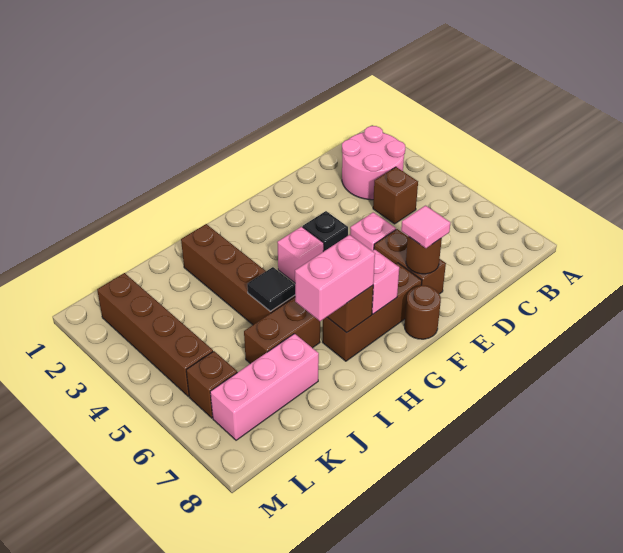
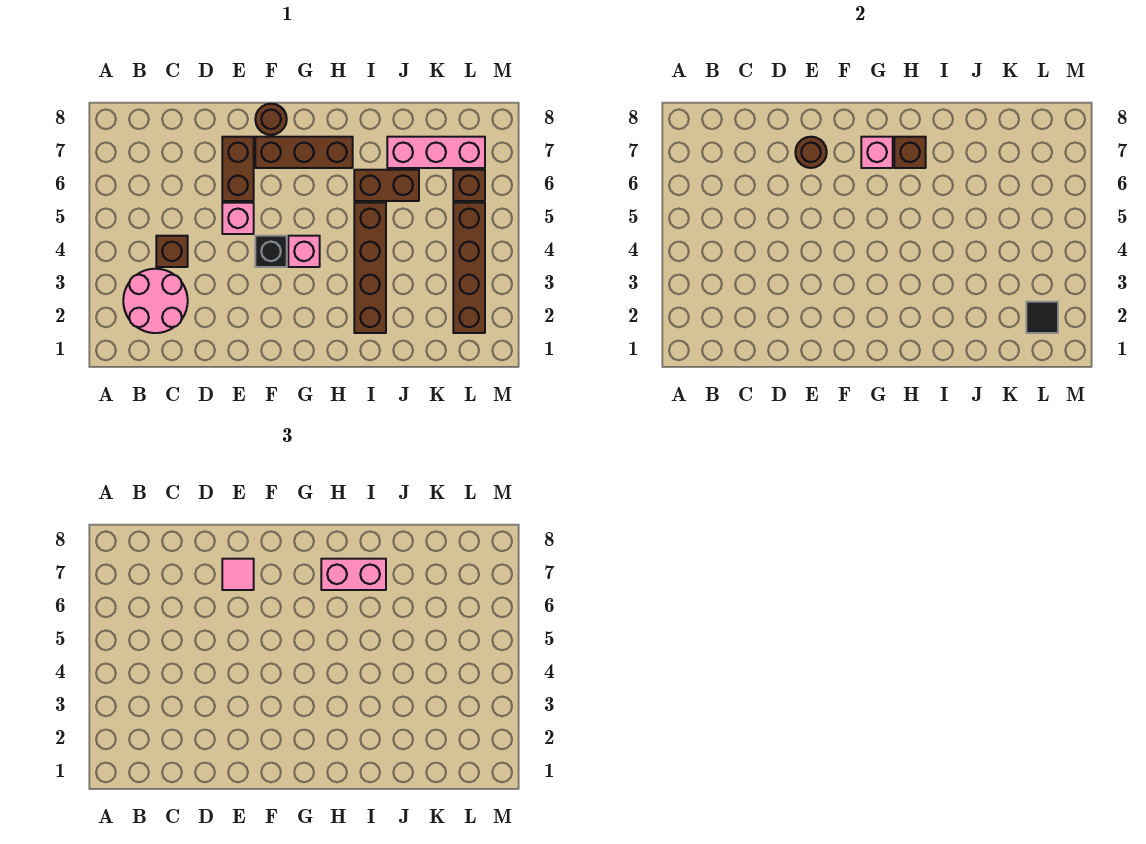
black tile I5 level 2 -> black tile L2 level 2

